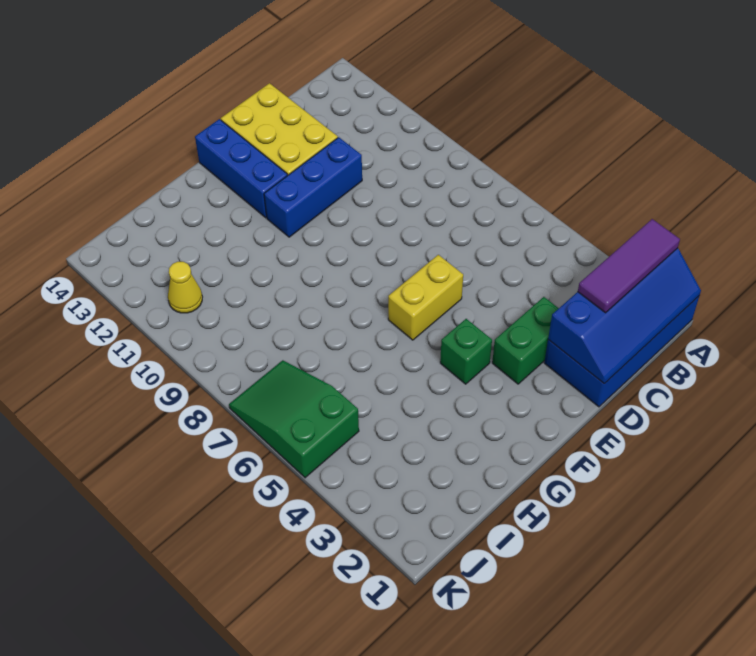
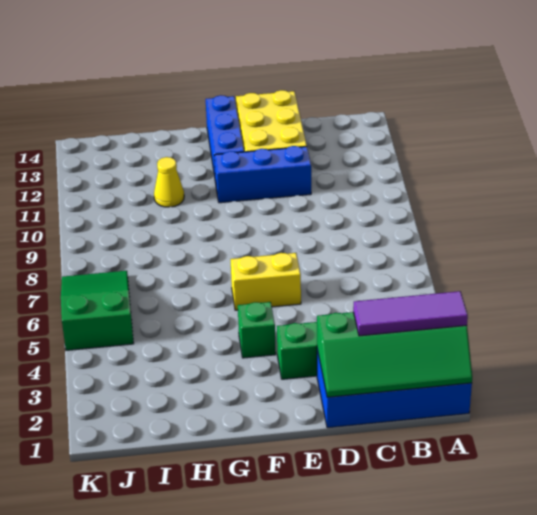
blue slope A1:D2 level 2 top 2 -> green slope A1:D2 level 2 top 2
yellow cone J11 level 1 -> yellow cone H11 level 1

